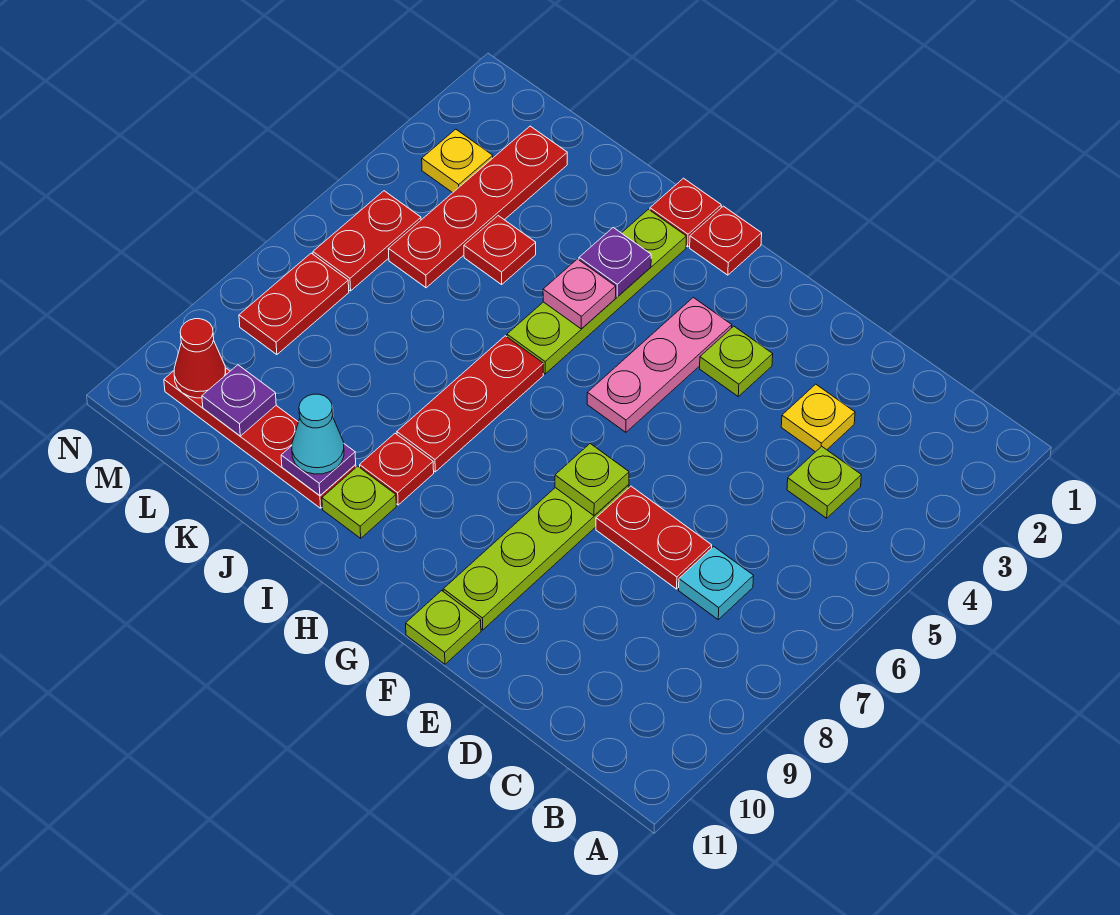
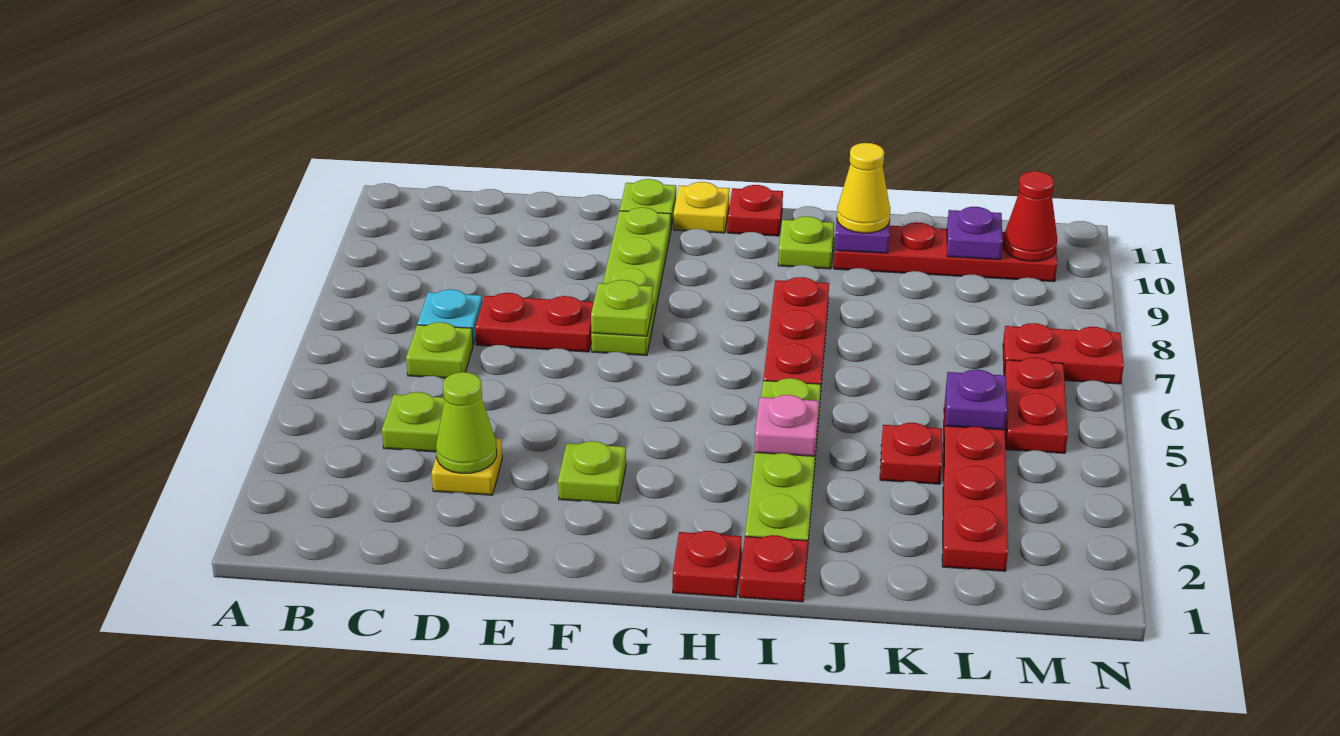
none -> lime plate C6 level 1
none -> lime cone D3 level 2
pink plate G3:G5 level 1 -> none
purple plate I3 level 2 -> purple plate L5 level 2
red plate I9 level 1 -> red plate H11 level 1
cyan cone J10 level 3 -> yellow cone J10 level 3
yellow plate M3 level 1 -> yellow plate G11 level 1
red plate M7:M8 level 1 -> red plate M7:N7 level 1

